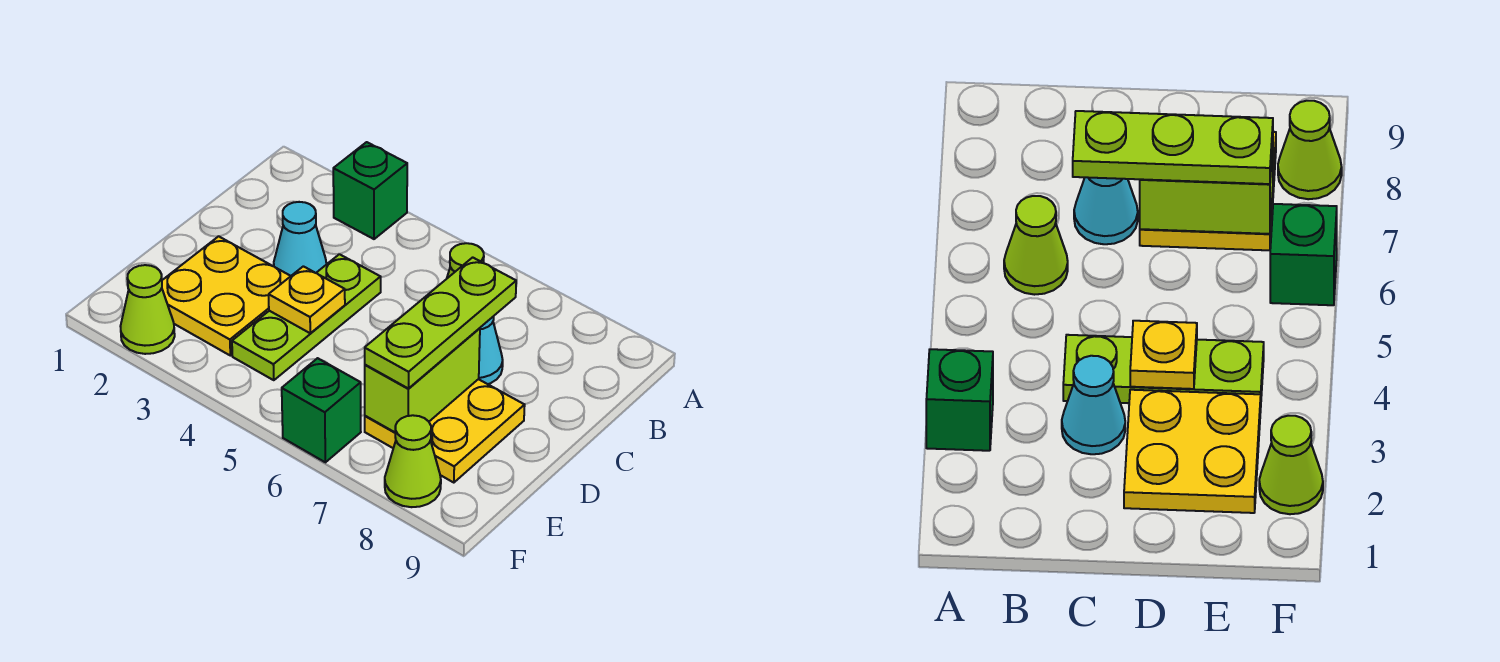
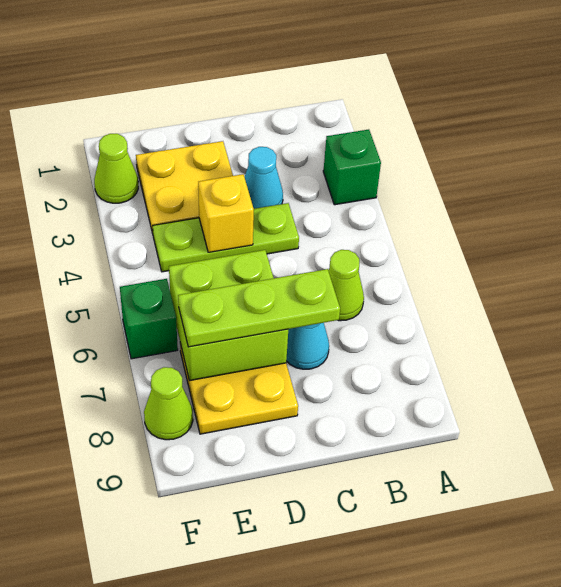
yellow plate D4 level 2 -> yellow brick D4 level 2
lime brick D7:E7 level 2 -> lime brick D6:E7 level 2

